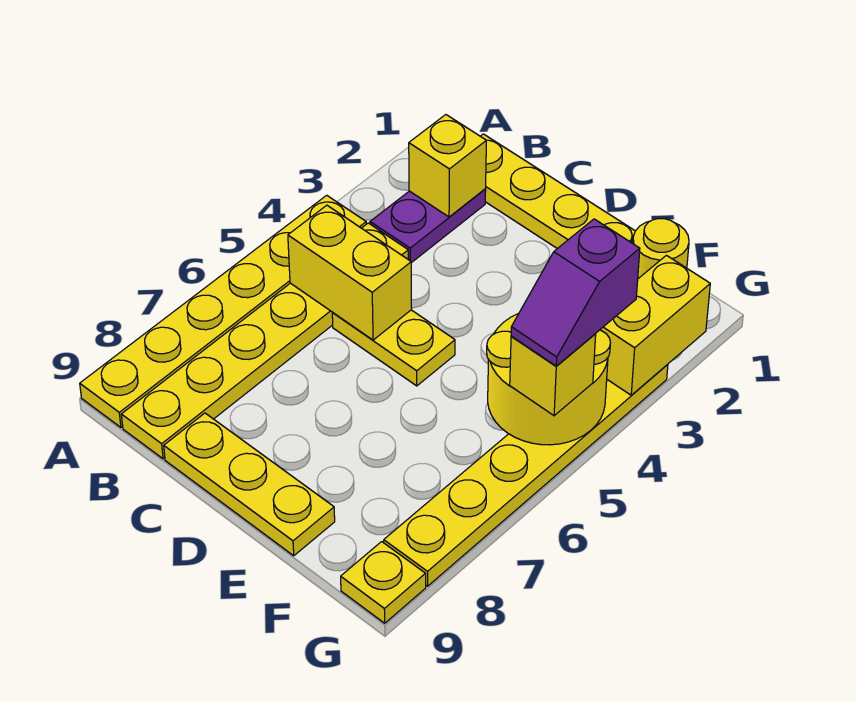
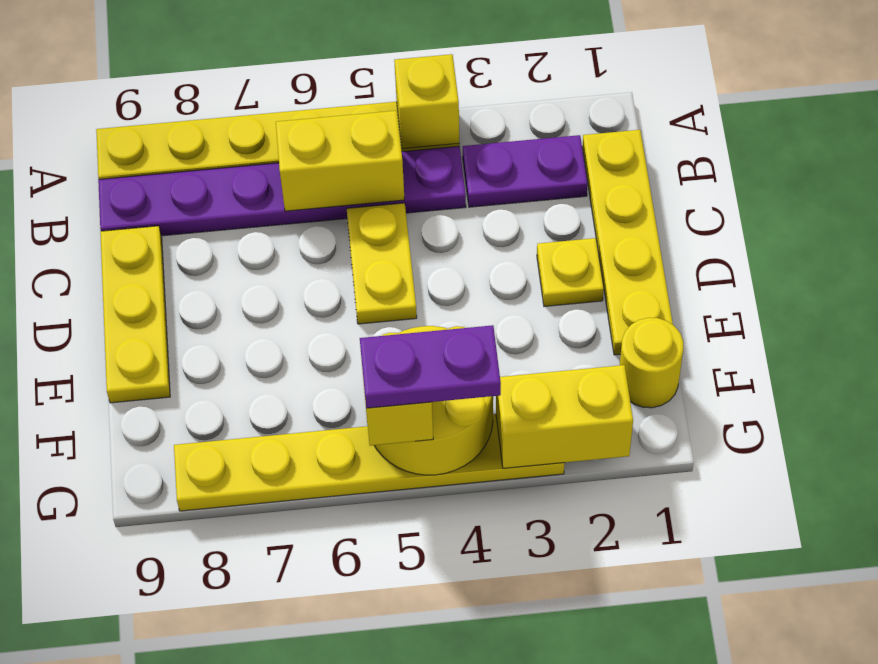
yellow brick B2 level 2 -> yellow brick A4 level 2
yellow plate B4:B9 level 1 -> purple plate B4:B9 level 1
yellow brick B5:C5 level 2 -> yellow brick B5:B6 level 2
purple slope G4:G5 level 4 top 4 -> purple plate G4:G5 level 4
yellow plate G9 level 1 -> yellow plate D2 level 1

